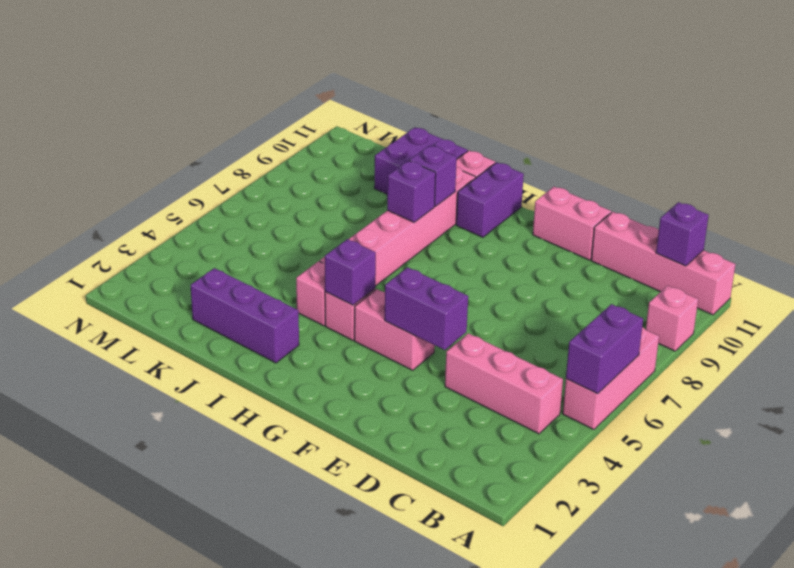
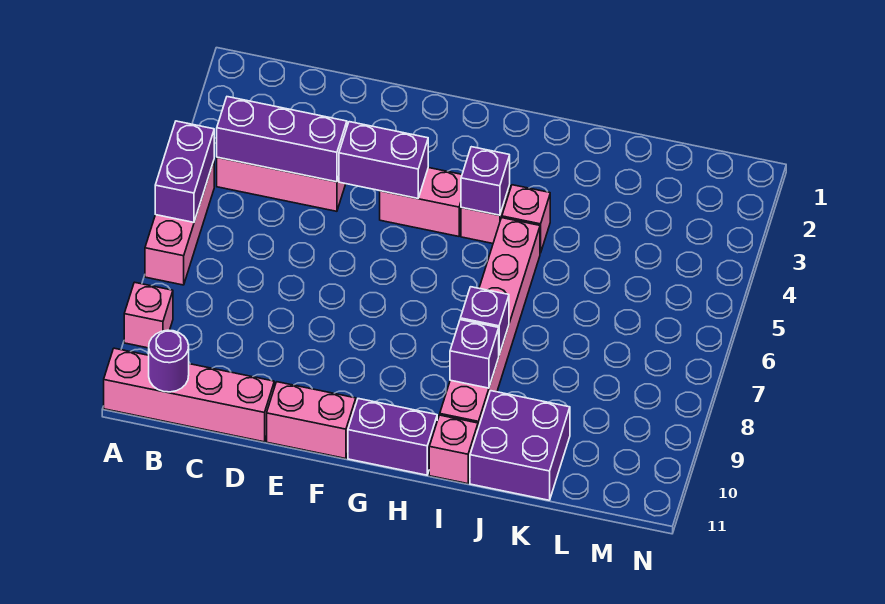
purple brick B11 level 2 -> purple round brick B11 level 2
purple brick H10:H11 level 1 -> purple brick G11:H11 level 1
purple brick I2:K2 level 1 -> purple brick B4:D4 level 2

